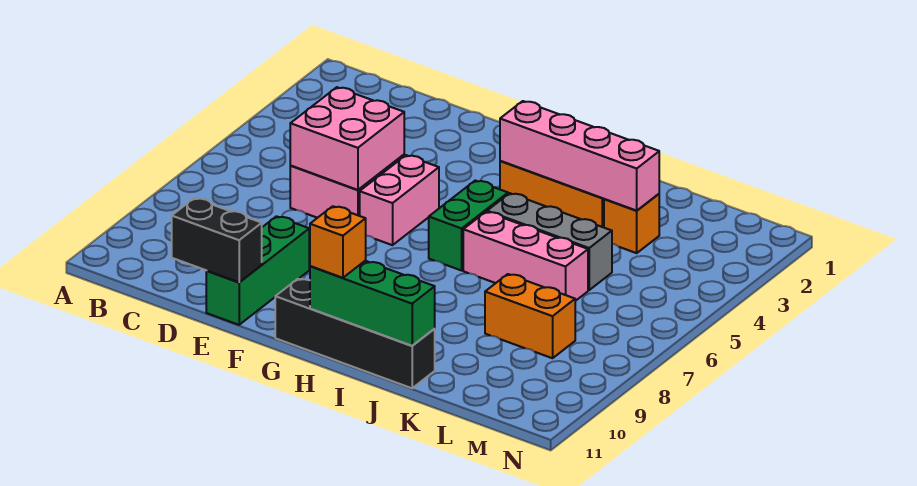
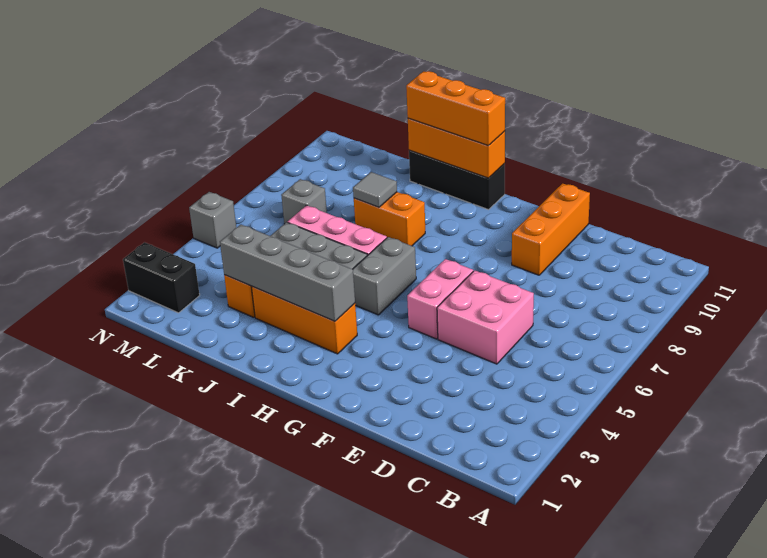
pink brick D5:E6 level 2 -> none
black brick D11:E11 level 2 -> black brick M2:N2 level 1
green brick E9:E11 level 1 -> orange brick E9:E11 level 1
black brick G11:J11 level 1 -> black brick H11:J11 level 1
pink brick H3:K3 level 2 -> grey brick H3:K3 level 2
green brick H5:H6 level 1 -> grey brick H5:H6 level 1
green brick H11:J11 level 2 -> orange brick H11:J11 level 2
orange brick H11 level 3 -> orange brick H11:J11 level 3
none -> grey tile J8 level 2
orange brick K8:L8 level 1 -> orange brick I8:J8 level 1
none -> grey brick L7 level 1
none -> grey brick N5 level 1

